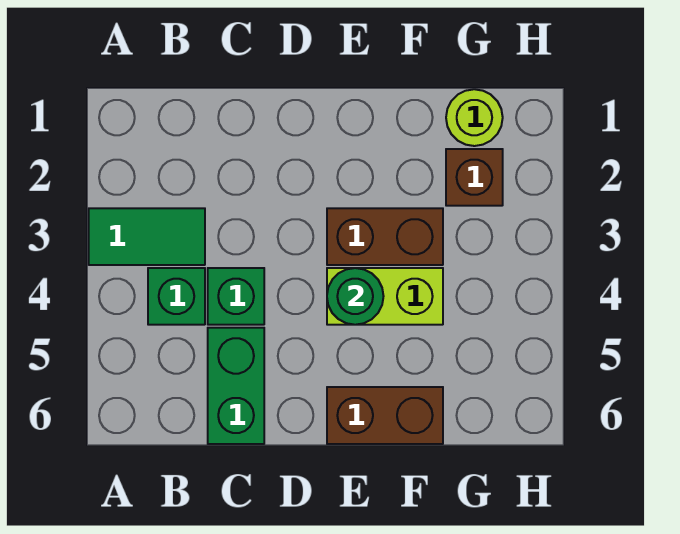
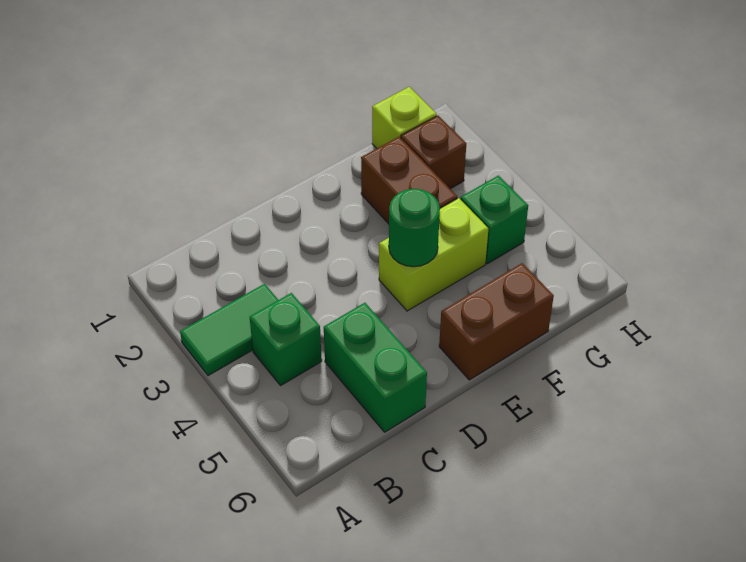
green brick C4 level 1 -> green brick G4 level 1
brown brick E3:F3 level 1 -> brown brick F2:F3 level 1
lime round brick G1 level 1 -> lime brick G1 level 1

